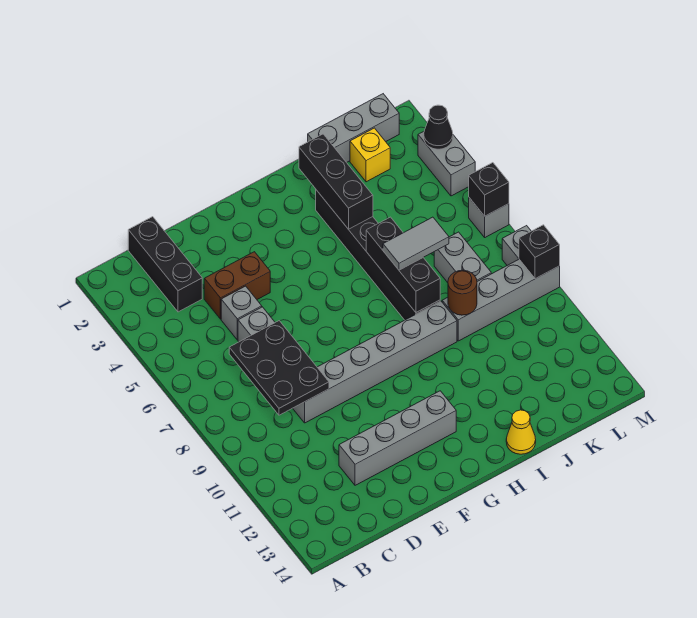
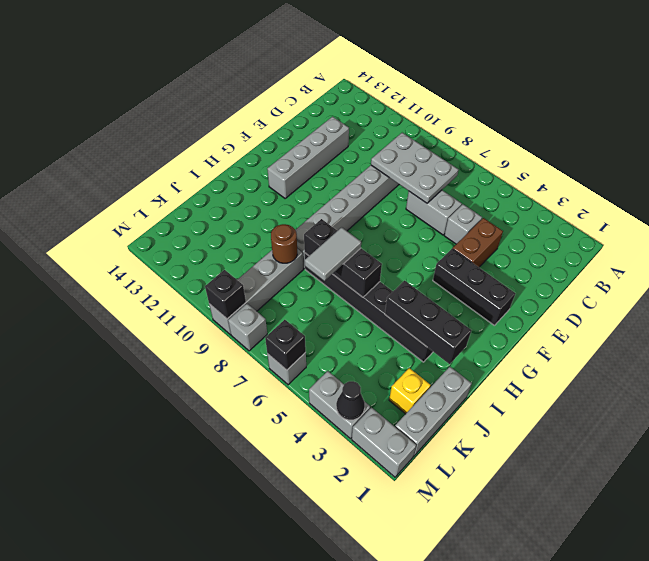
black brick C1:C3 level 1 -> black brick F2:F4 level 1
black plate C7:D9 level 2 -> grey plate C7:D9 level 2
yellow cone I14 level 1 -> none
grey brick K7:K8 level 1 -> grey brick M1:M2 level 1

